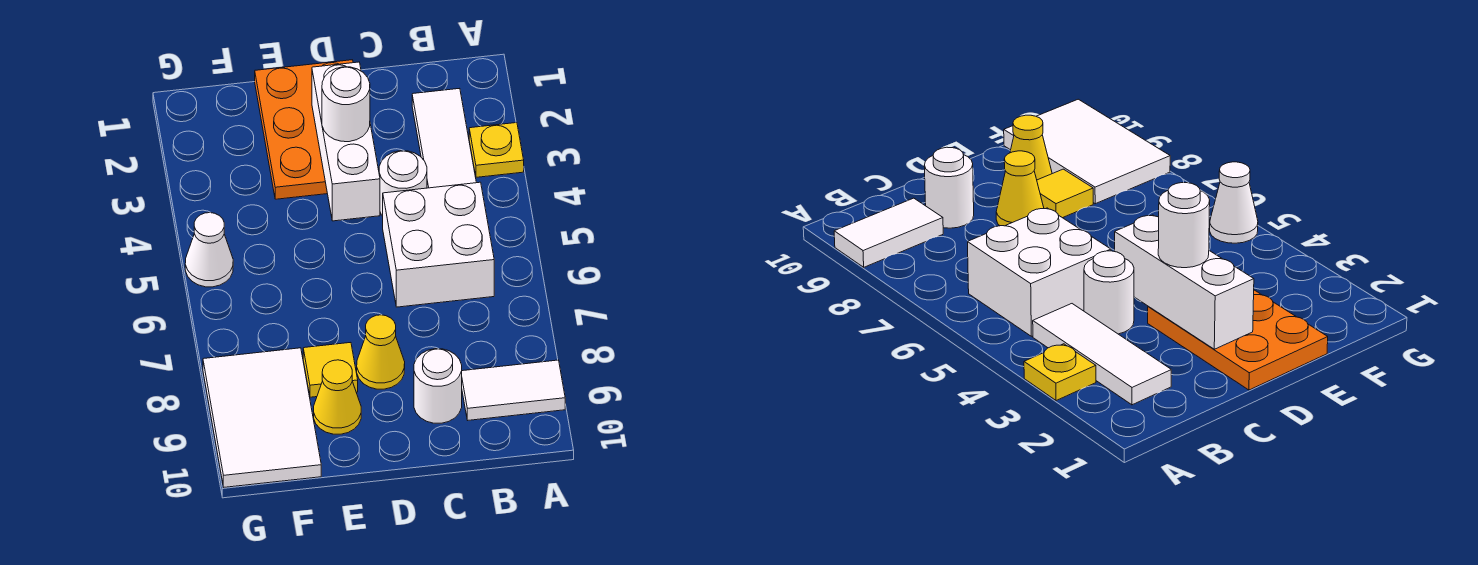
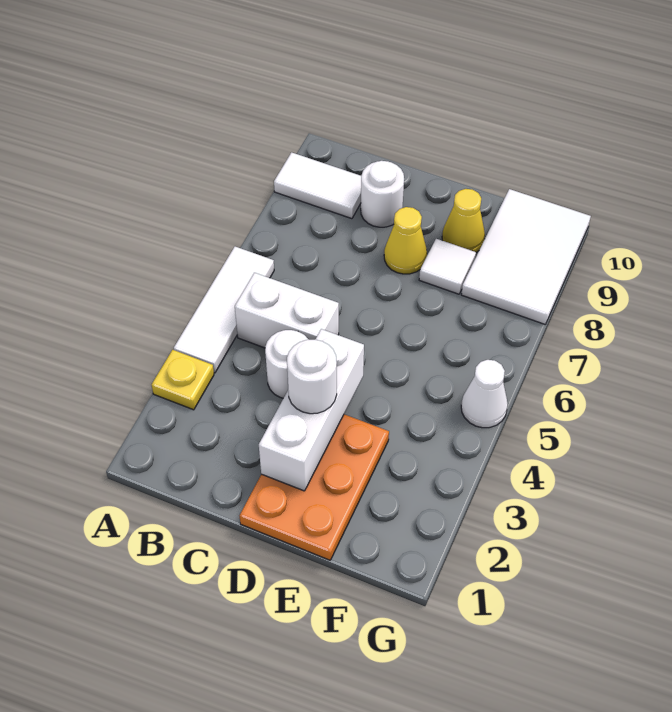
white tile B2:B4 level 1 -> white tile A4:A6 level 1
white brick B5:C6 level 1 -> white brick B5:C5 level 1
yellow tile E8 level 1 -> white tile E8 level 1

